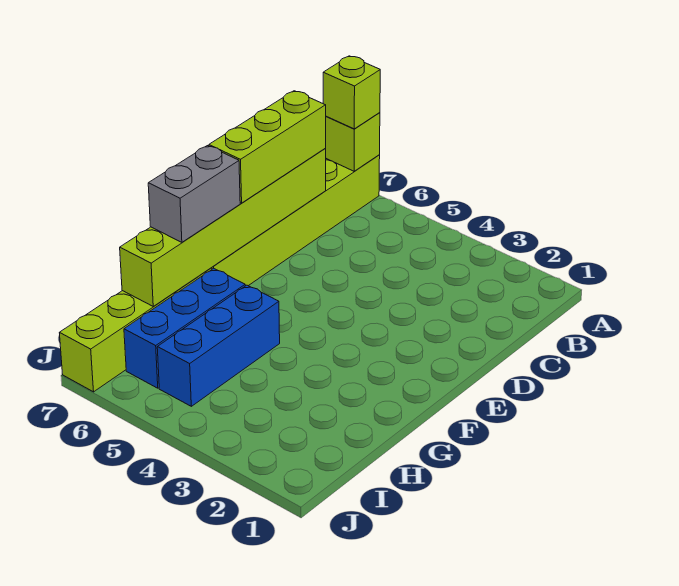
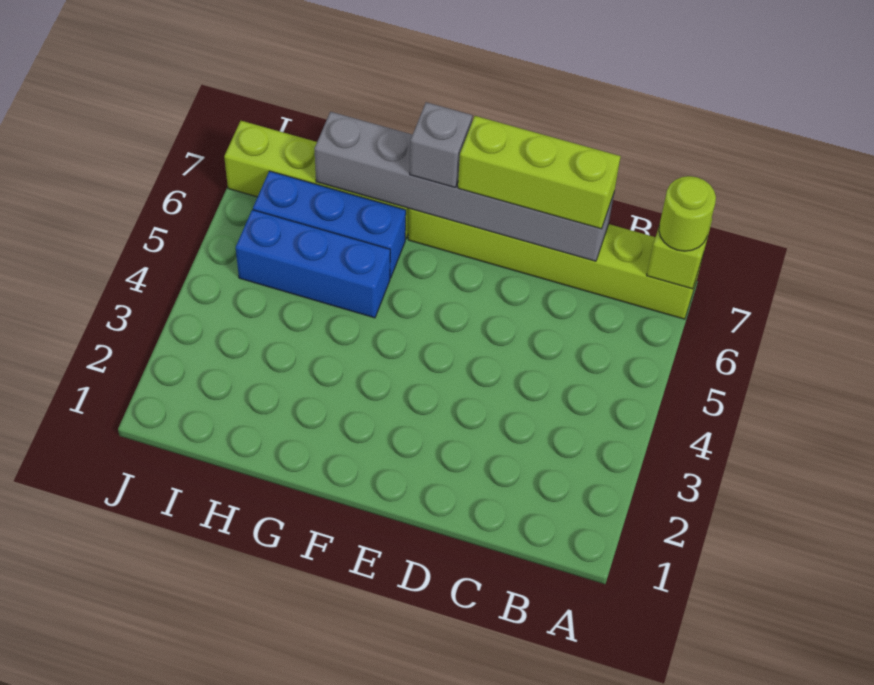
lime brick A7 level 3 -> lime round brick A7 level 3
lime brick C7:H7 level 2 -> grey brick C7:H7 level 2
grey brick F7:G7 level 3 -> grey brick F7 level 3

